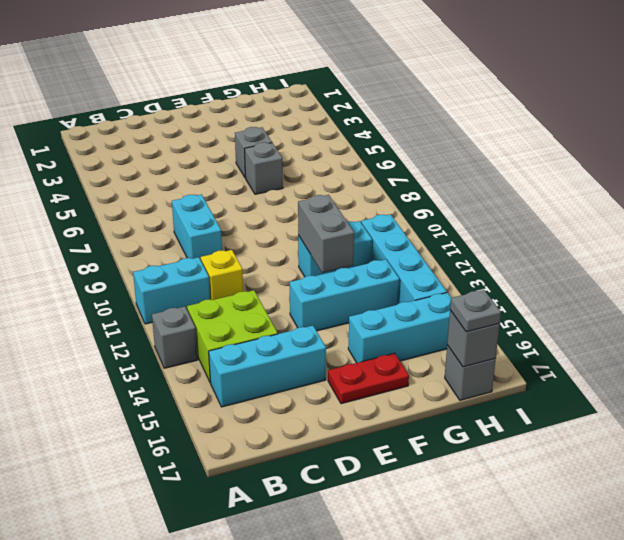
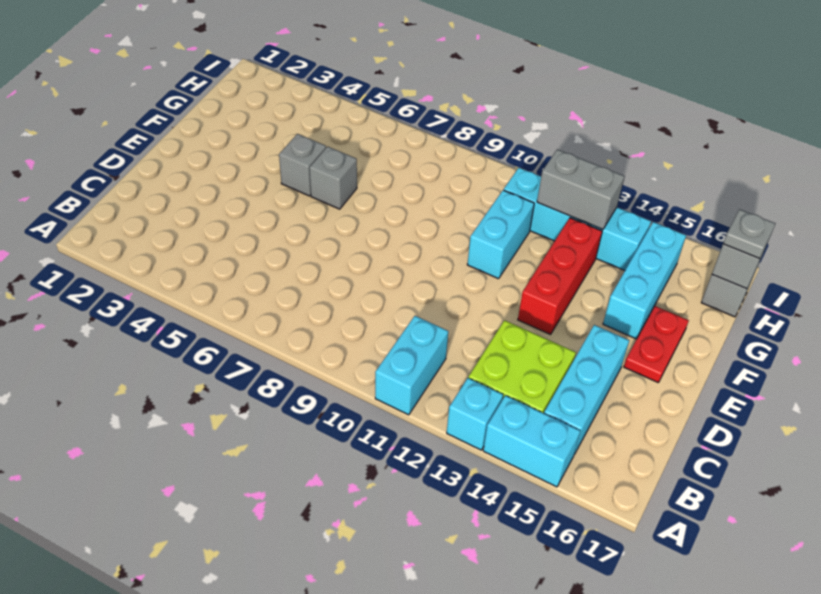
grey brick A13 level 1 -> cyan brick A13 level 1
cyan brick C8:C9 level 1 -> cyan brick A14:A15 level 1
yellow brick C11 level 1 -> none
cyan brick E13:G13 level 1 -> red brick E13:G13 level 1
grey brick F11:F12 level 2 -> grey brick H12:H13 level 2

